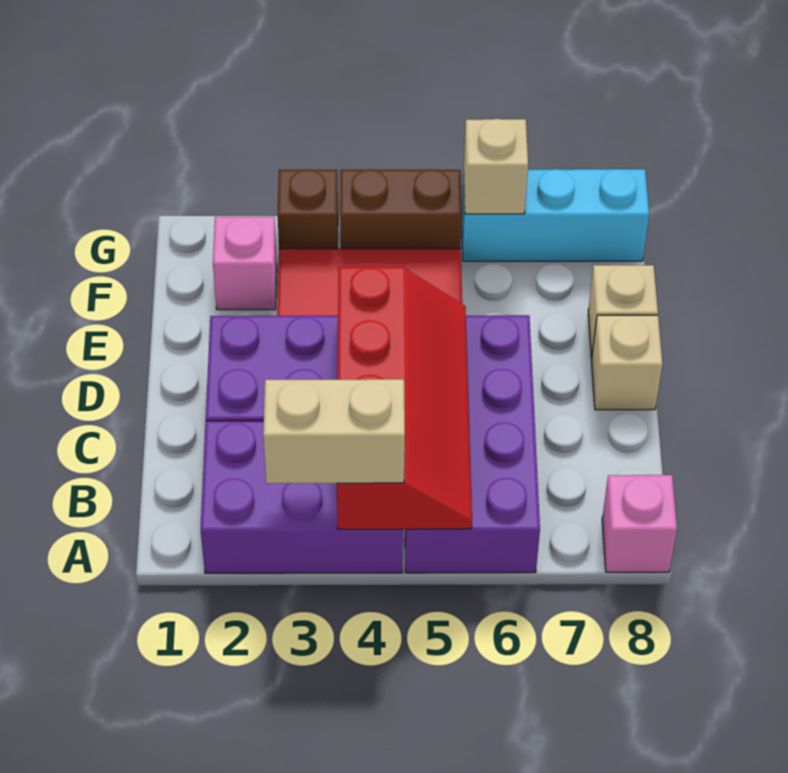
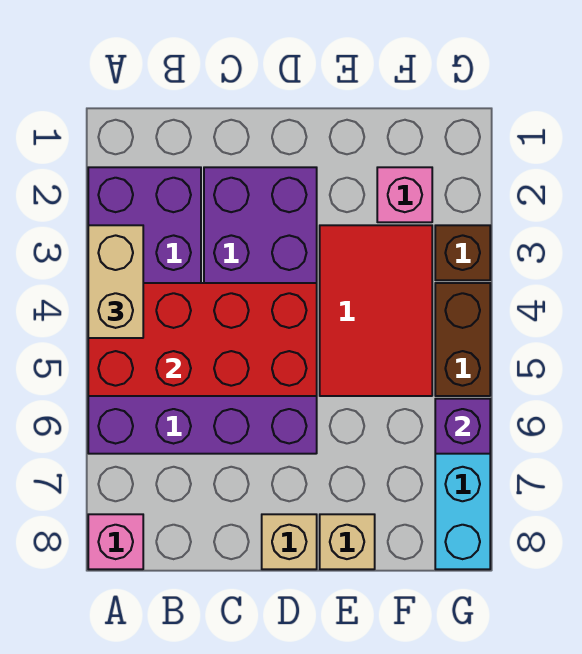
red slope A4:D5 level 2 top 4 -> red brick A4:D5 level 2
tan brick G6 level 2 -> purple brick G6 level 2

